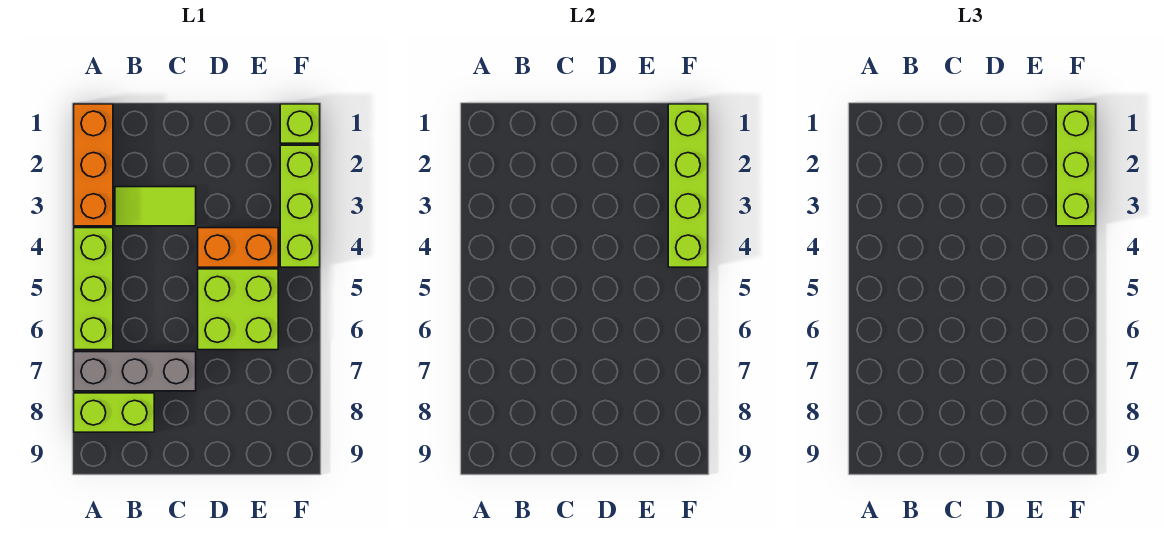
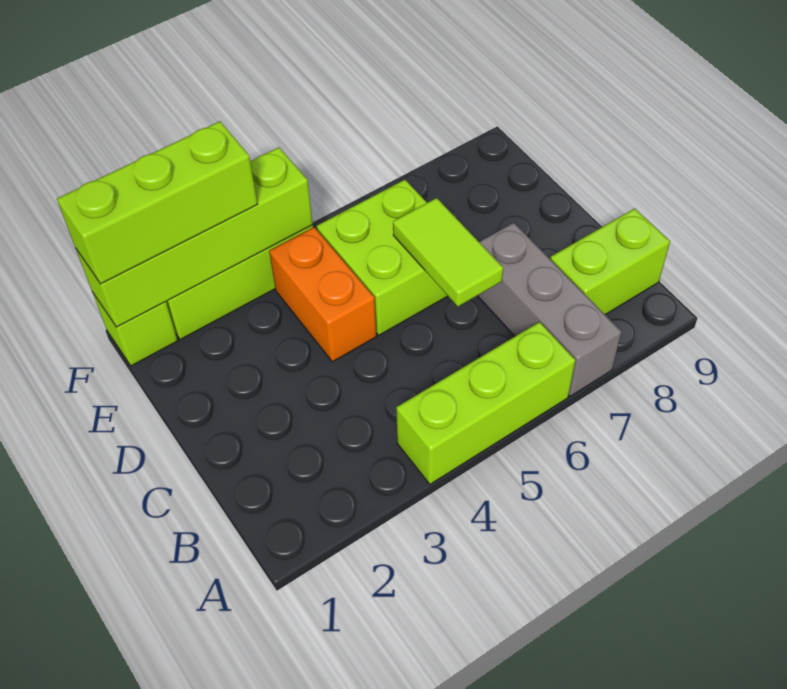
orange brick A1:A3 level 1 -> none
lime brick A8:B8 level 1 -> lime brick B8:B9 level 1
lime tile B3:C3 level 1 -> lime tile C6:D6 level 2

